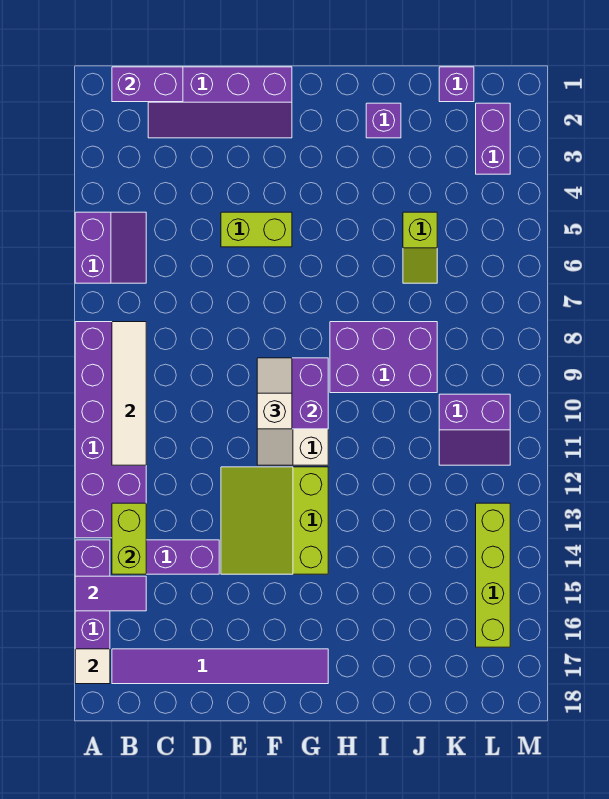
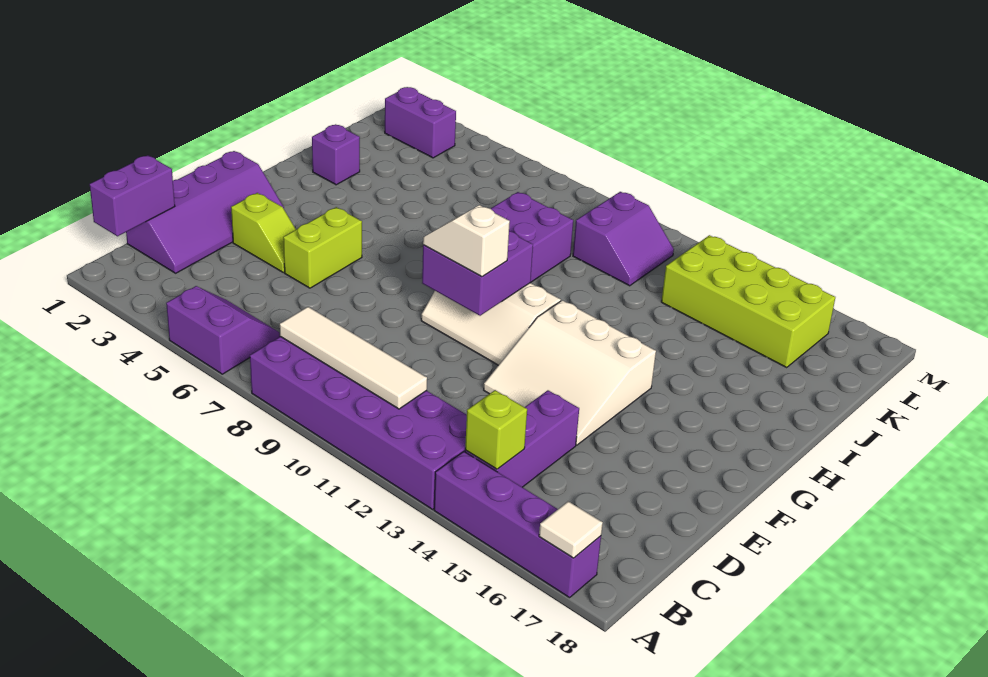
purple tile A15:B15 level 2 -> none
lime brick B13:B14 level 2 -> lime brick B14 level 2
purple tile B17:G17 level 1 -> none
lime slope E12:G14 level 1 top G -> white slope E12:G14 level 1 top G
lime slope J5:J6 level 1 top 5 -> lime slope E3:E4 level 1 top 3
purple brick K1 level 1 -> none
lime brick L13:L16 level 1 -> lime brick K13:L16 level 1

